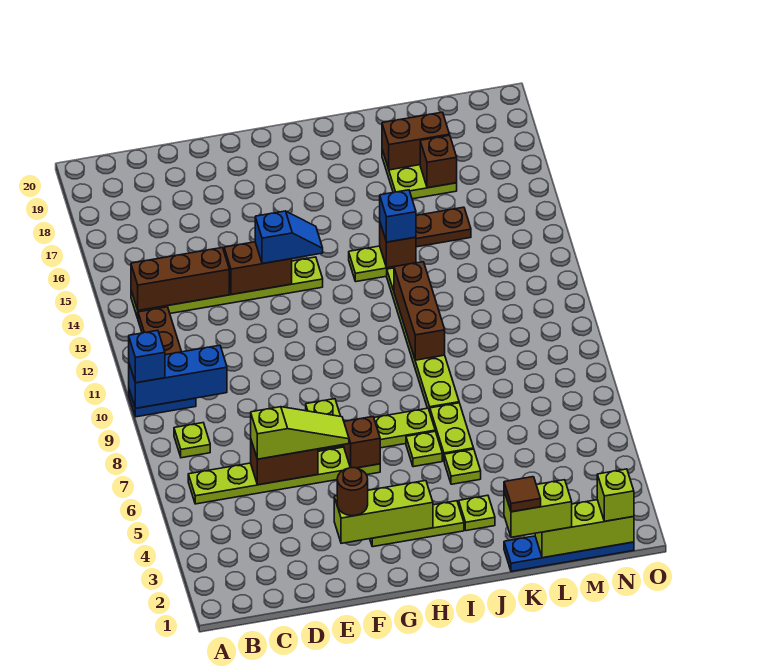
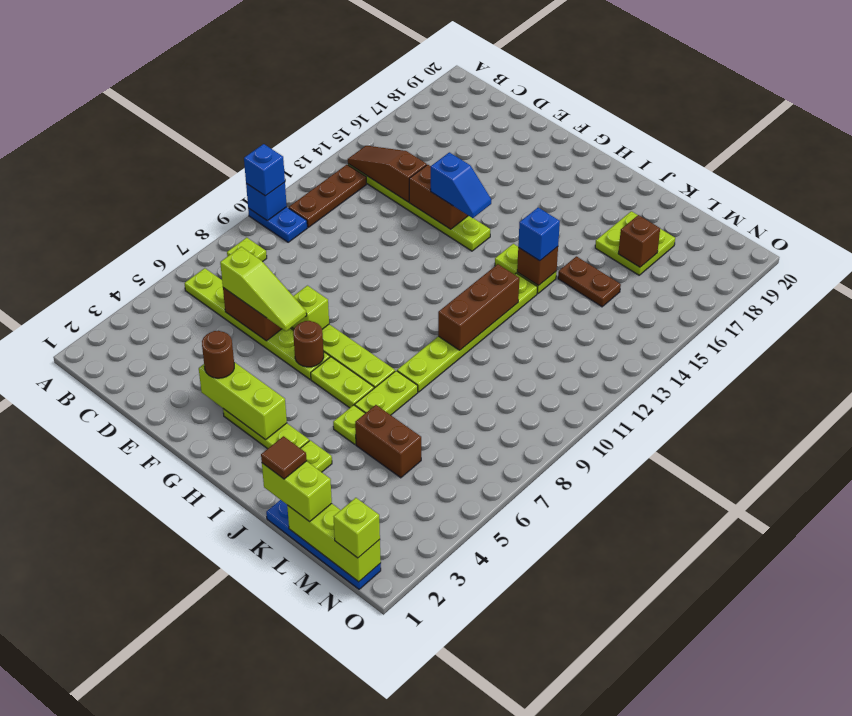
blue brick A10:C10 level 2 -> blue brick A10 level 2
brown brick B14:D14 level 2 -> brown slope B14:D14 level 2 top D
brown brick G6 level 2 -> brown round brick G6 level 2
lime plate I6 level 1 -> lime plate H6:I6 level 1
brown brick K18:L18 level 2 -> brown brick K5:L5 level 1

